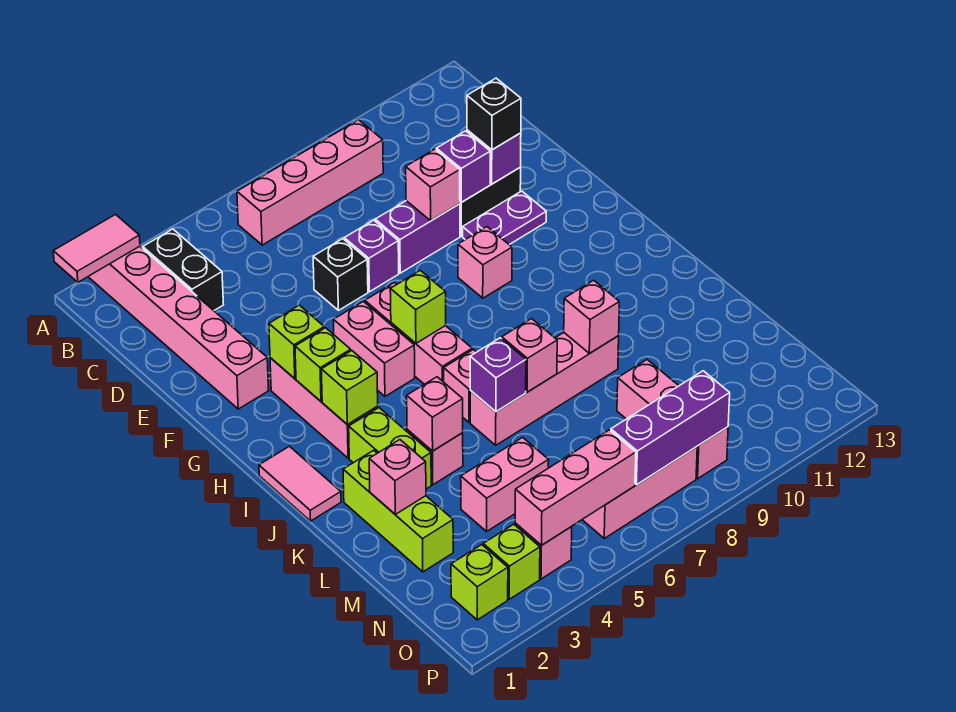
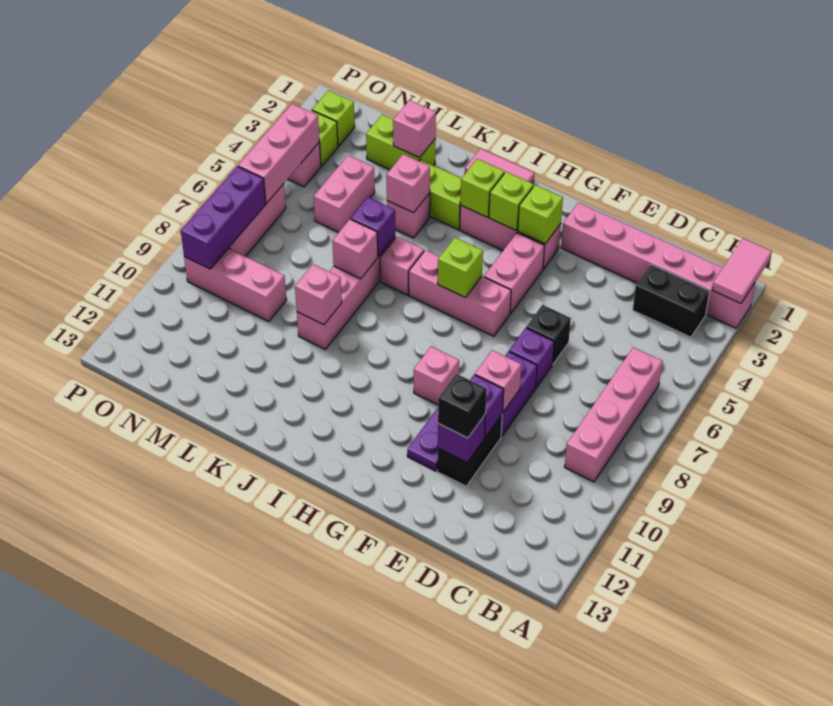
pink brick G5:H5 level 1 -> pink brick G4:G5 level 1
lime brick K2:M2 level 1 -> lime brick L2:M2 level 1

